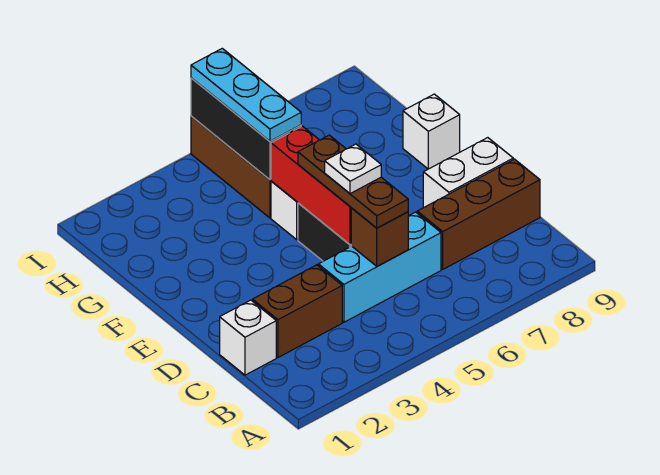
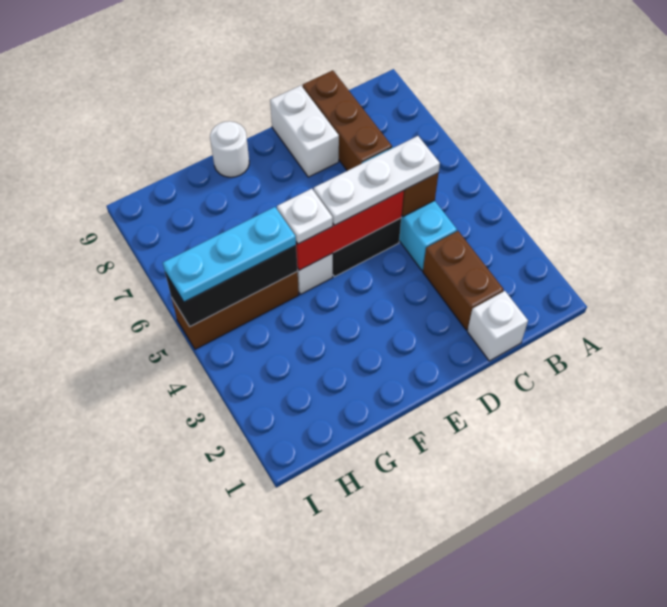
brown plate C5:E5 level 3 -> white plate C5:E5 level 3
white plate D5 level 4 -> white plate F5 level 3
white brick F9 level 1 -> white round brick F9 level 1

